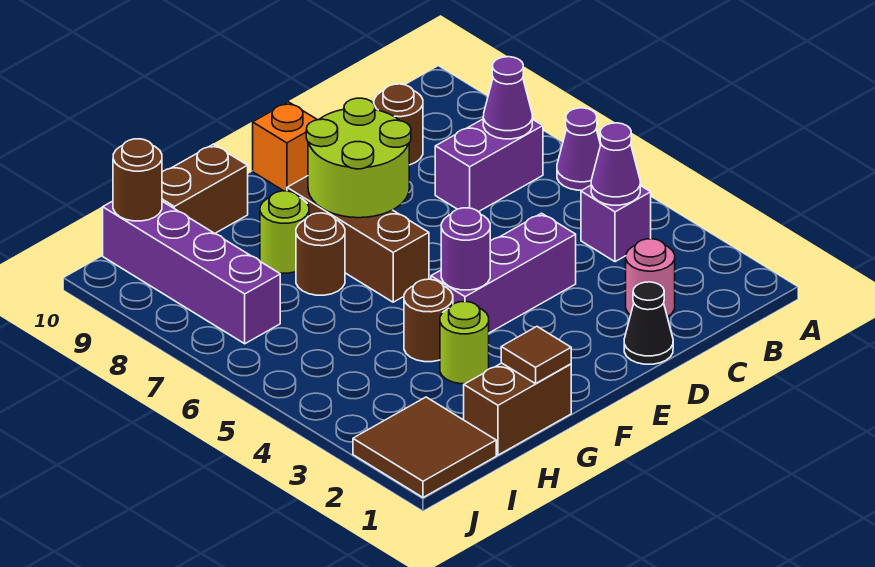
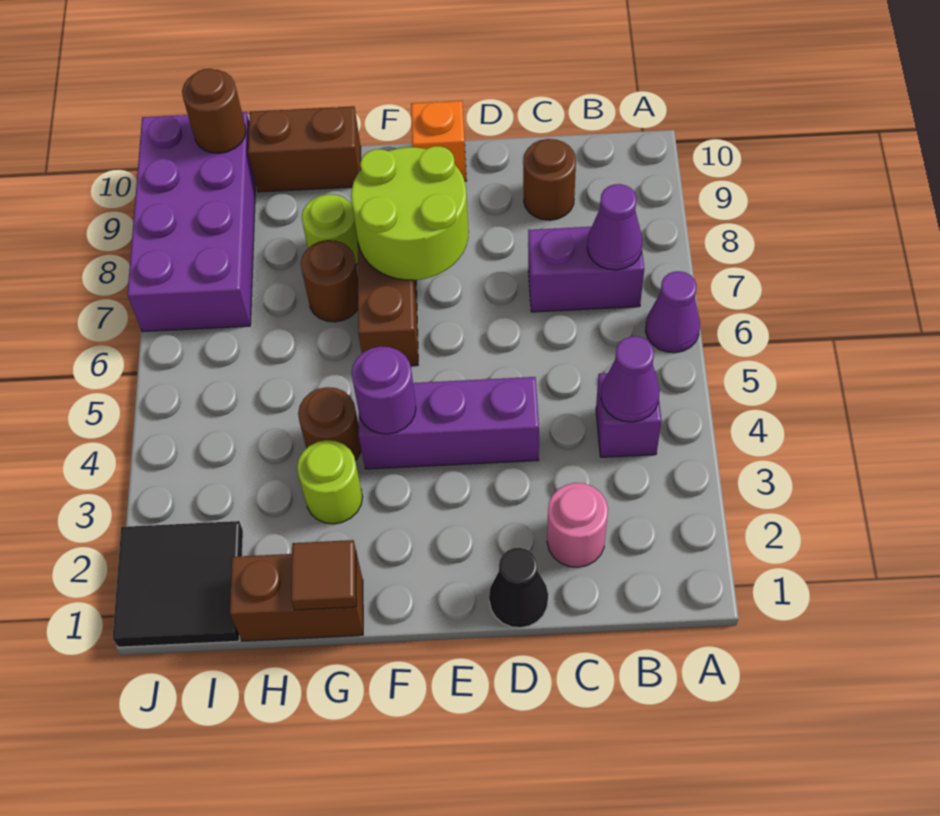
brown tile I1:J2 level 1 -> black tile I1:J2 level 1
purple brick I7:I10 level 1 -> purple brick I7:J10 level 1

